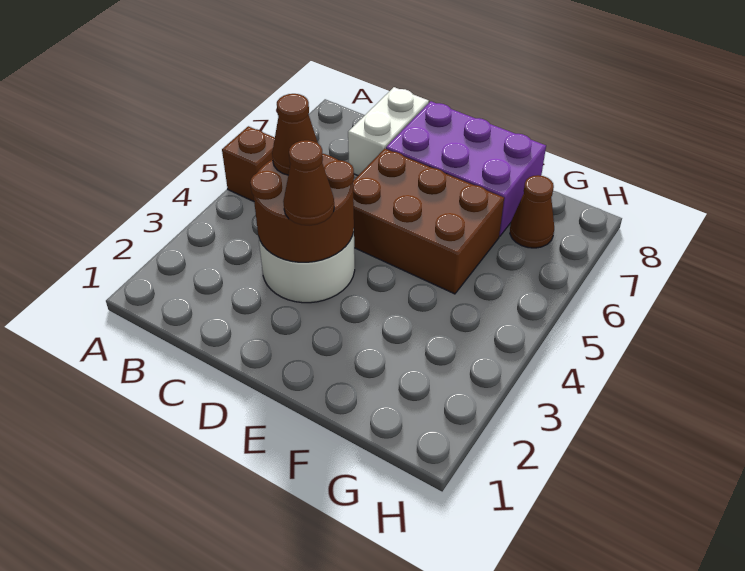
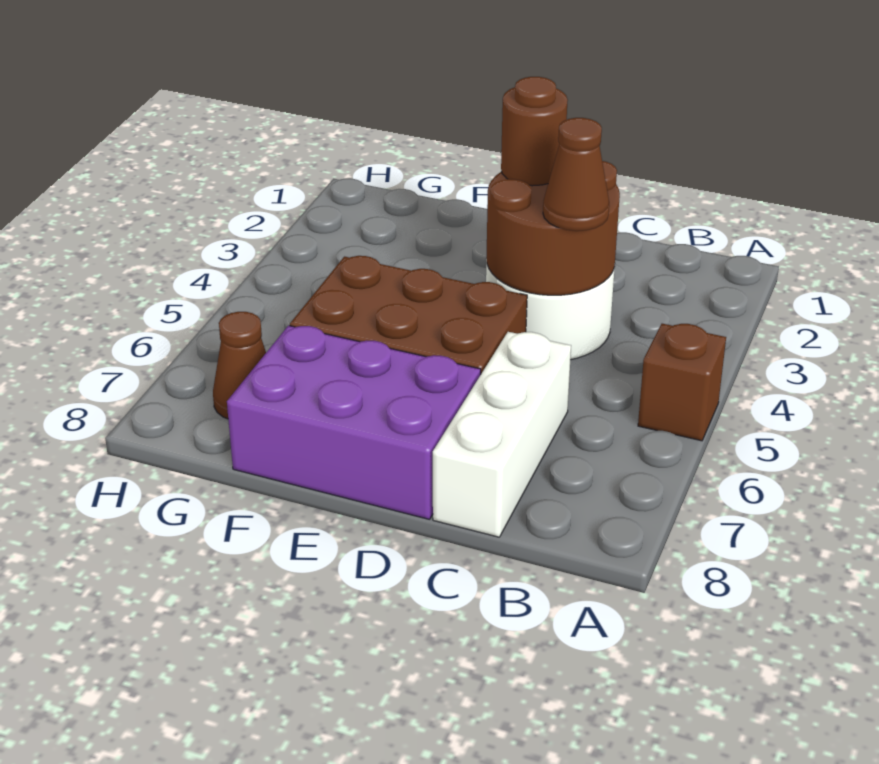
white brick C7:C8 level 1 -> white brick C6:C8 level 1
brown cone D3 level 3 -> brown round brick D3 level 3

